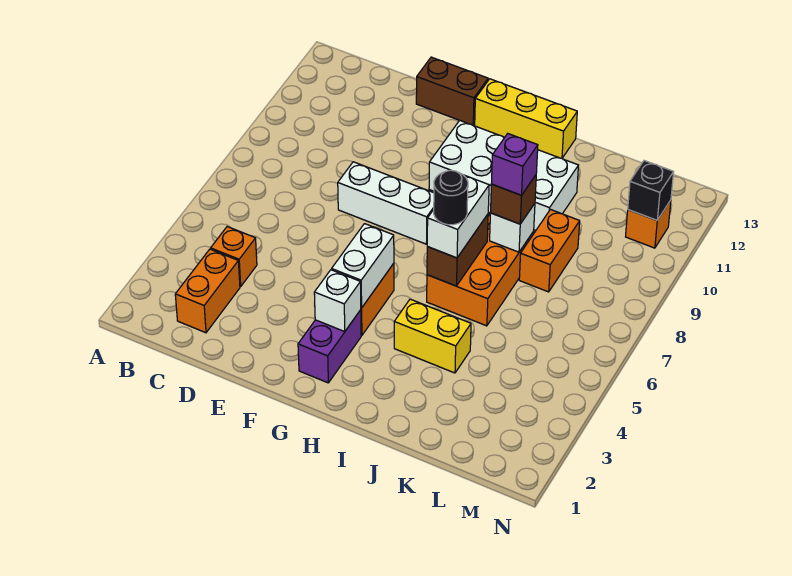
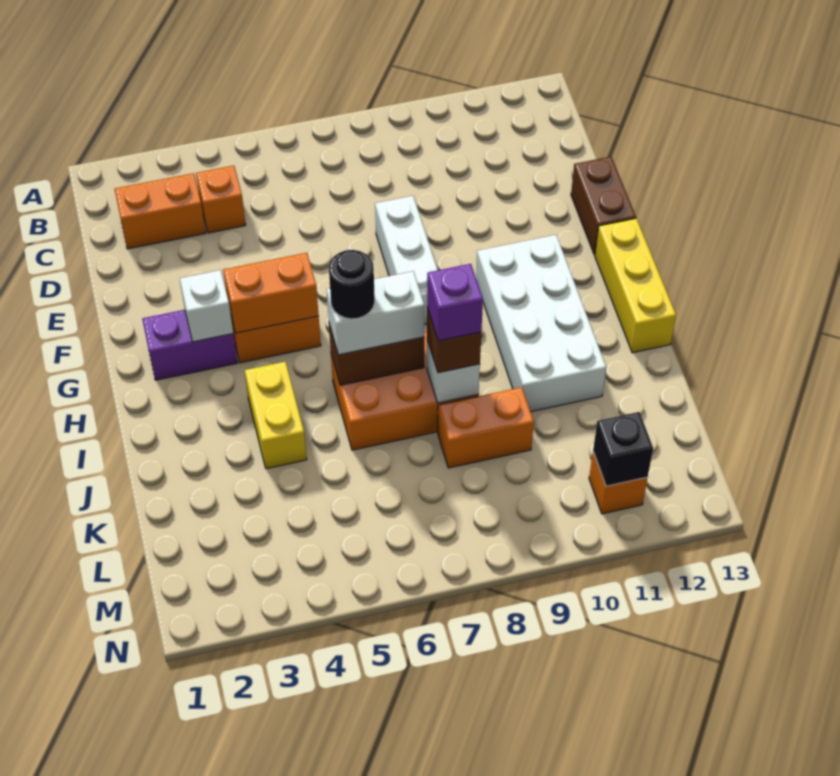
white brick G4:G5 level 2 -> orange brick G4:G5 level 2

